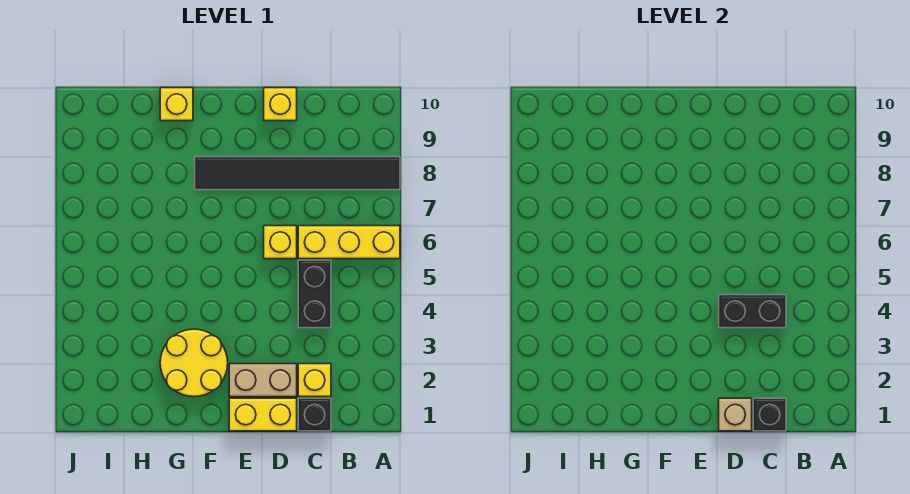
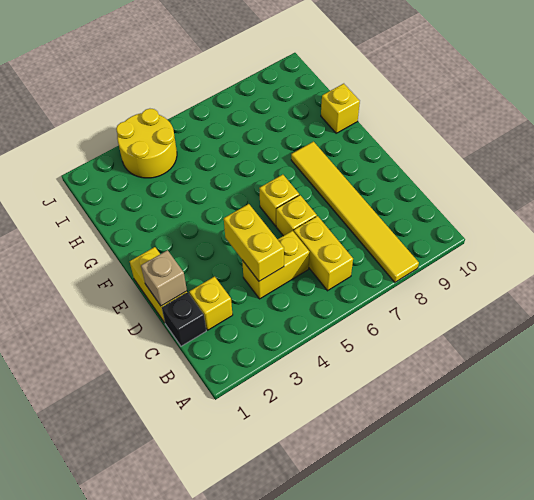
yellow brick A6:C6 level 1 -> yellow brick B6:C6 level 1
black tile A8:F8 level 1 -> yellow tile A8:F8 level 1
black brick C1 level 2 -> none
black brick C4:C5 level 1 -> yellow brick C4:C5 level 1
black brick C4:D4 level 2 -> yellow brick C4:D4 level 2
tan brick D2:E2 level 1 -> none
yellow brick D10 level 1 -> yellow brick E6 level 1
yellow round brick F2:G3 level 1 -> yellow round brick I3:J4 level 1

